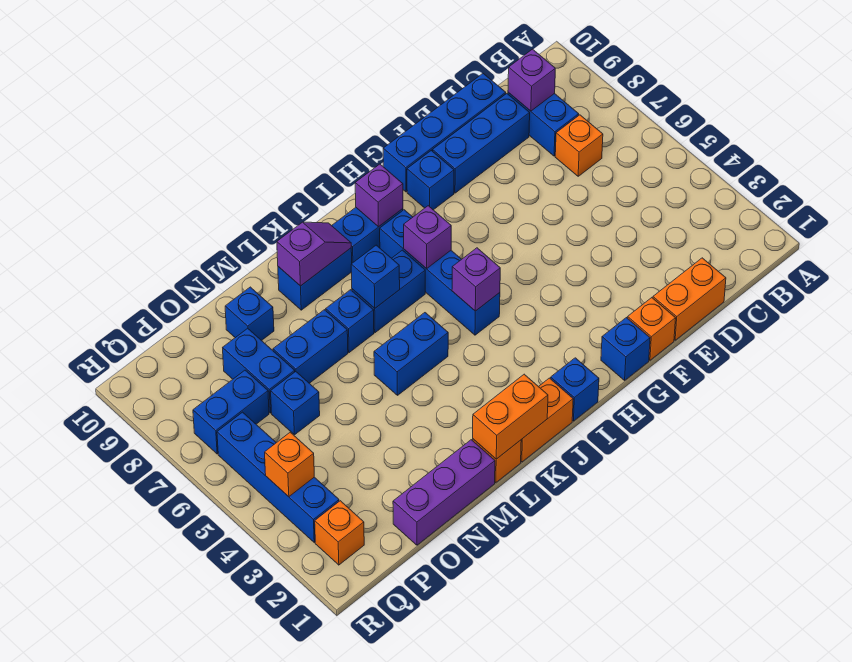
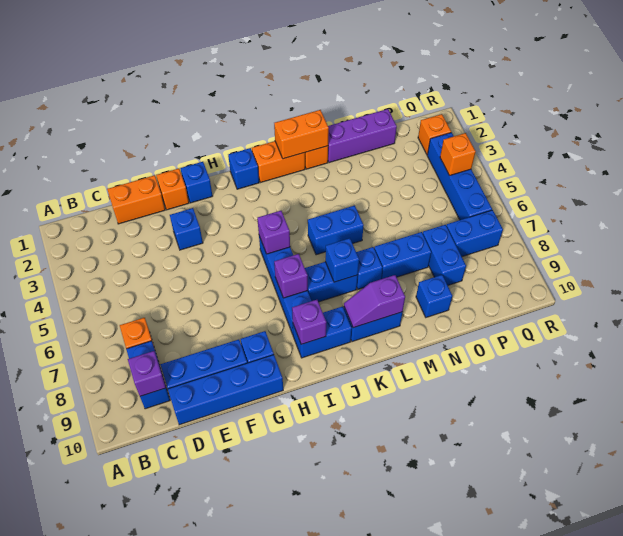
blue brick O6 level 1 -> blue brick F3 level 1

